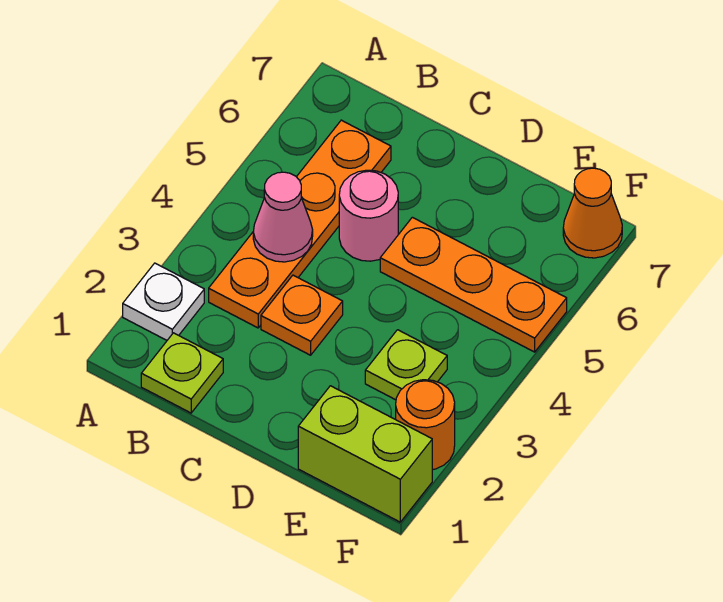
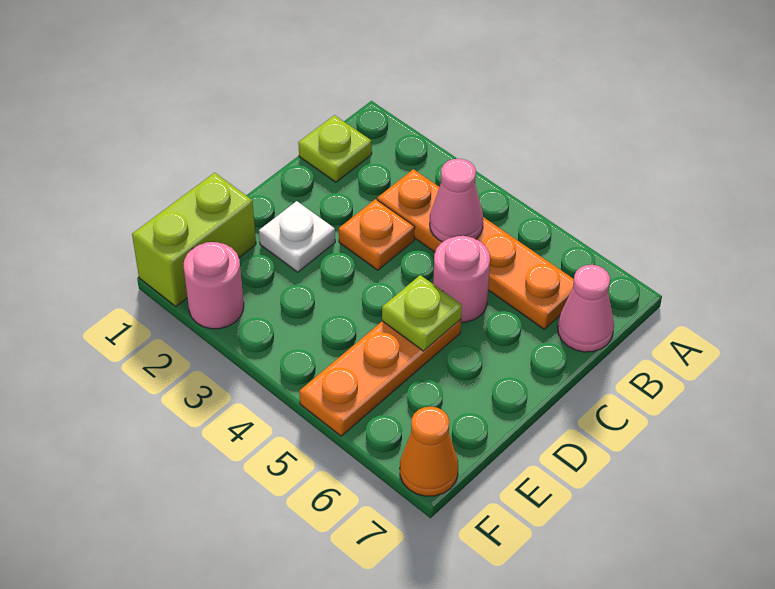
white plate A2 level 1 -> white plate D2 level 1
none -> pink cone B7 level 1
lime plate E3 level 1 -> lime plate D5 level 2
orange round brick F2 level 1 -> pink round brick F2 level 1

